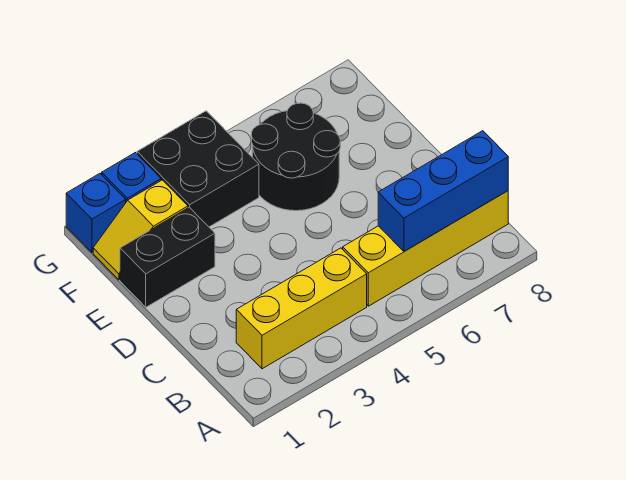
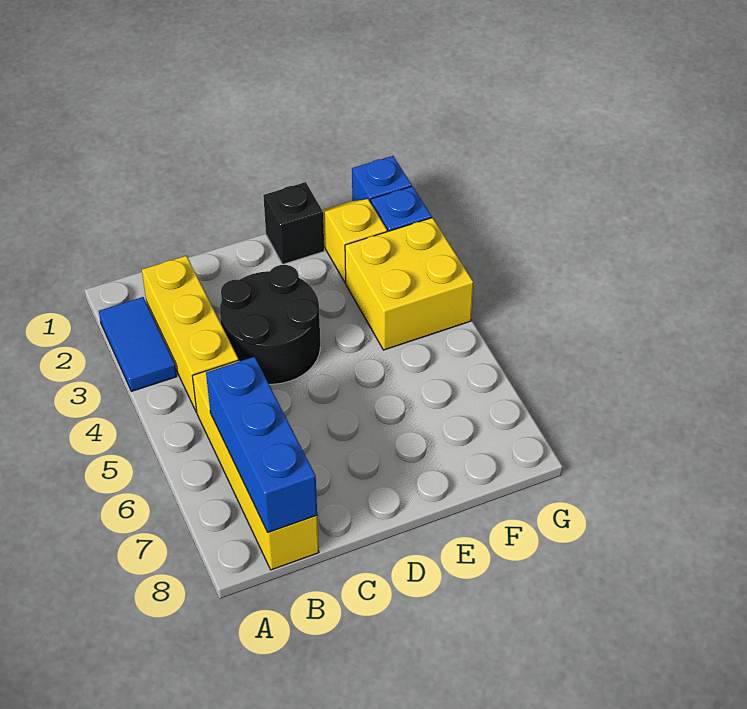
none -> blue tile A2:A3 level 1
black brick E1:E2 level 1 -> black brick E1 level 1
black round brick E5:F6 level 1 -> black round brick C3:D4 level 1
black brick F3:G4 level 1 -> yellow brick F3:G4 level 1

